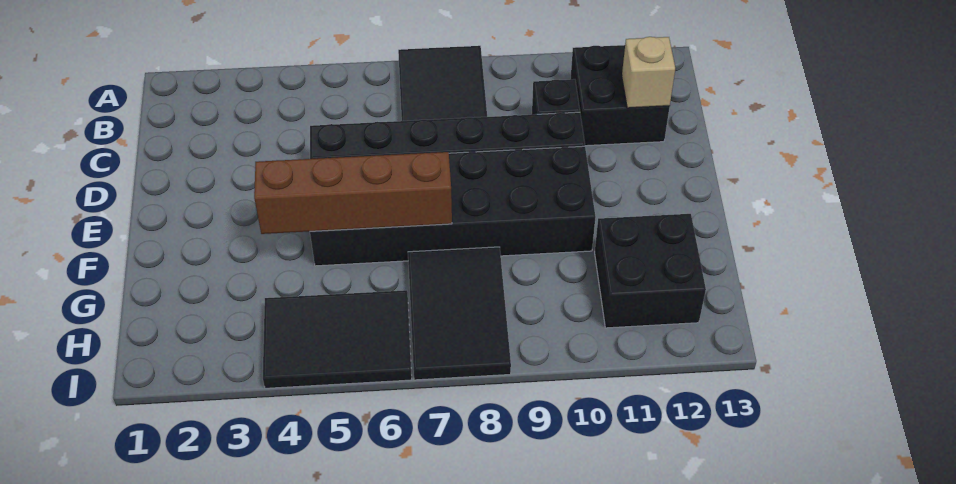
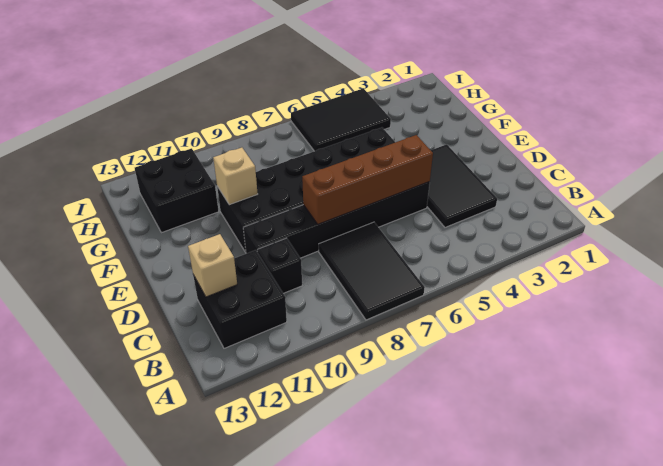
brown brick F4:F7 level 2 -> brown brick D5:D8 level 2
none -> tan brick F10 level 2
black tile G7:I8 level 1 -> black tile C3:E4 level 1

